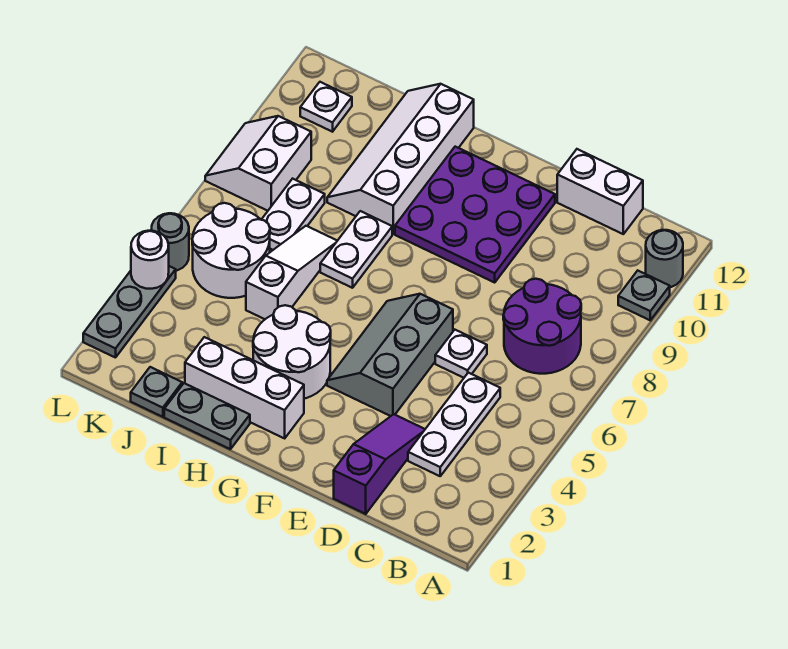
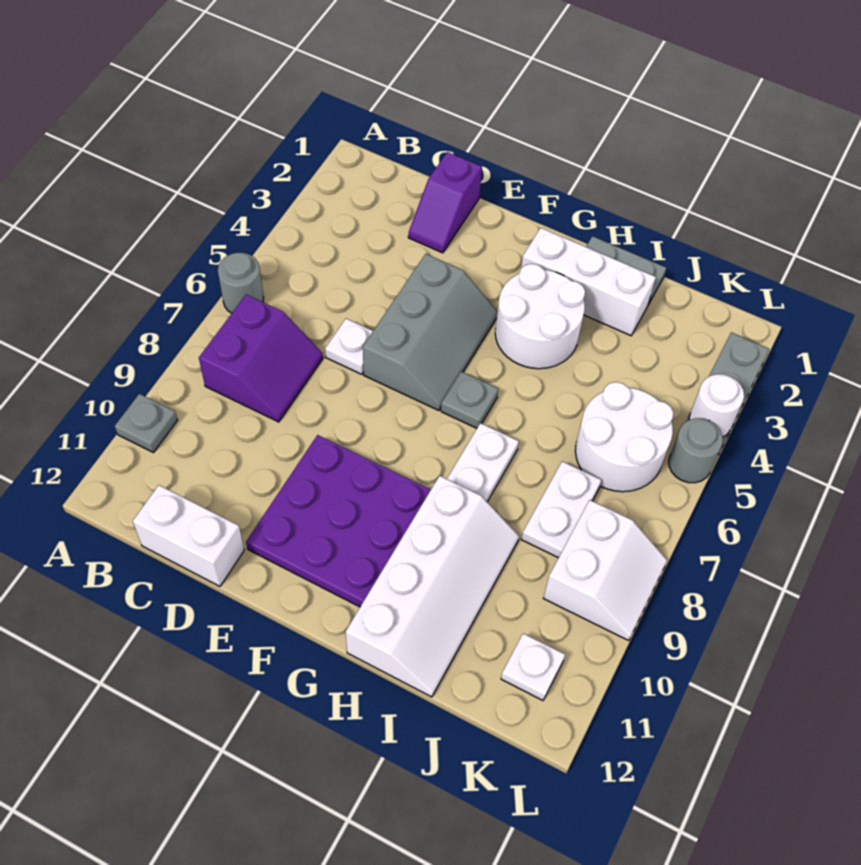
grey round brick A11 level 1 -> grey round brick A6 level 1
purple round brick B7:C8 level 1 -> purple slope B7:C8 level 1 top B
white plate C3:C5 level 1 -> none
purple slope D1:D3 level 1 top 1 -> purple slope D1:D2 level 1 top 1
white slope I5:I7 level 1 top 5 -> none
grey plate J1 level 1 -> grey plate G6 level 1

